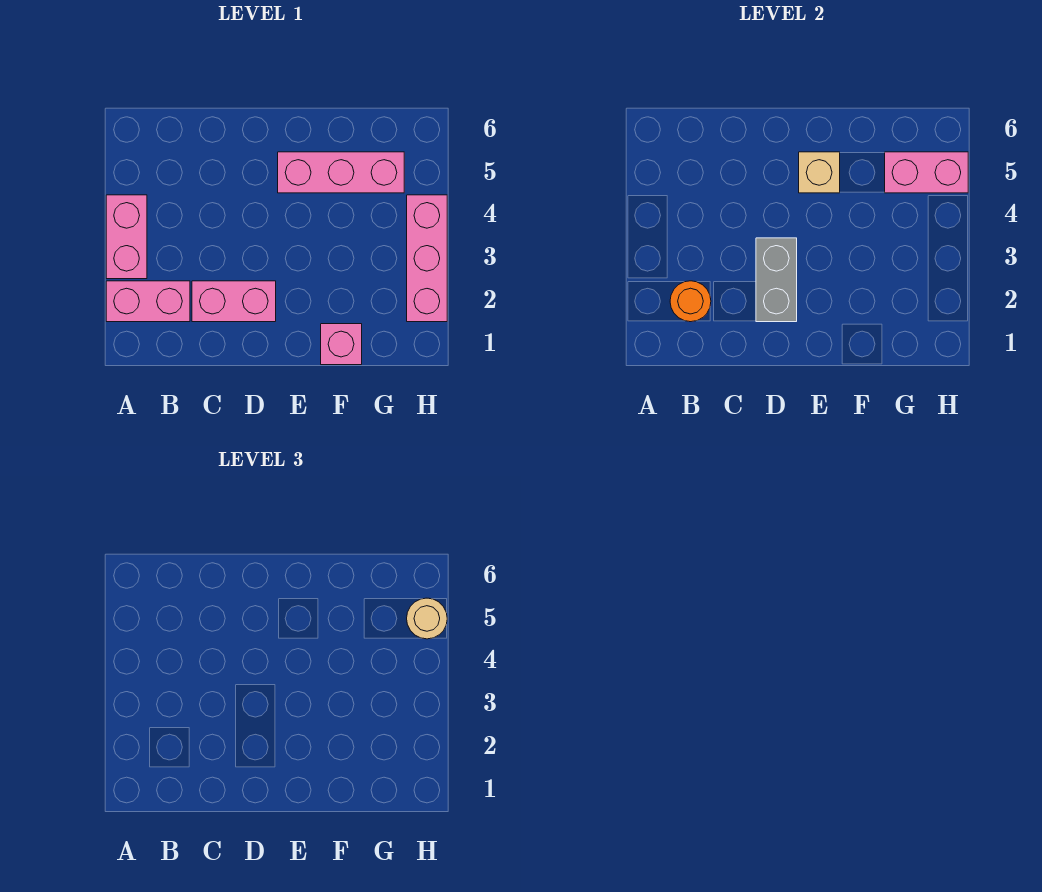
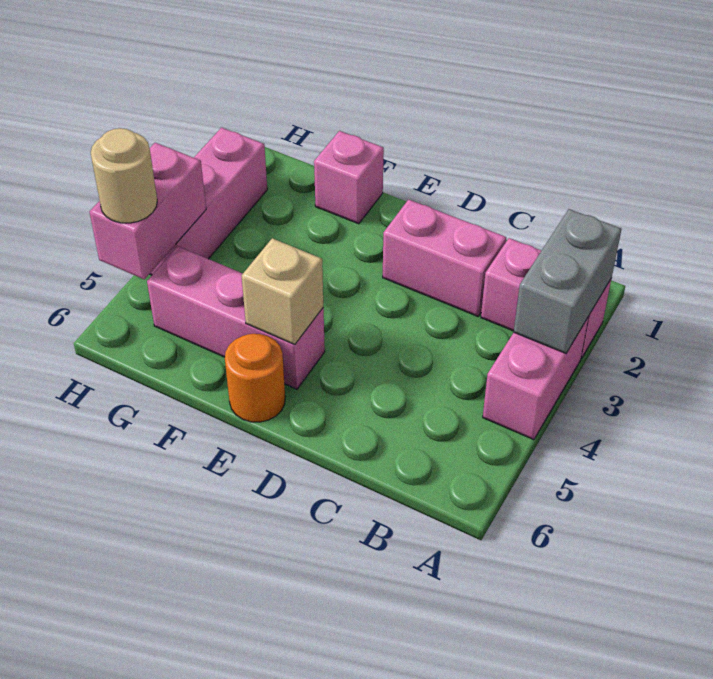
orange round brick B2 level 2 -> orange round brick E6 level 1
grey brick D2:D3 level 2 -> grey brick A2:A3 level 2
pink brick G5:H5 level 2 -> pink brick H4:H5 level 2

